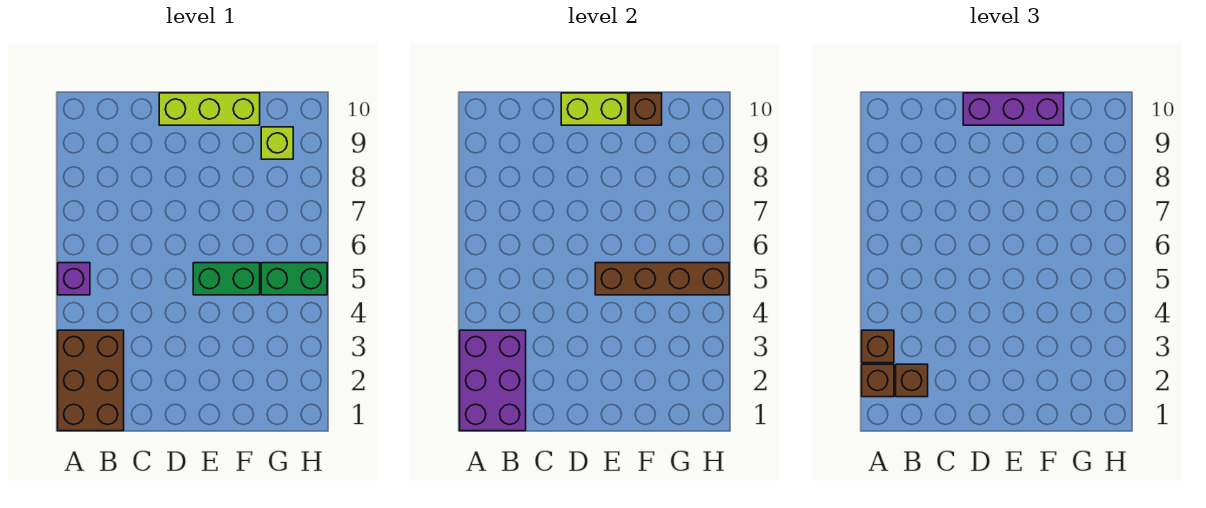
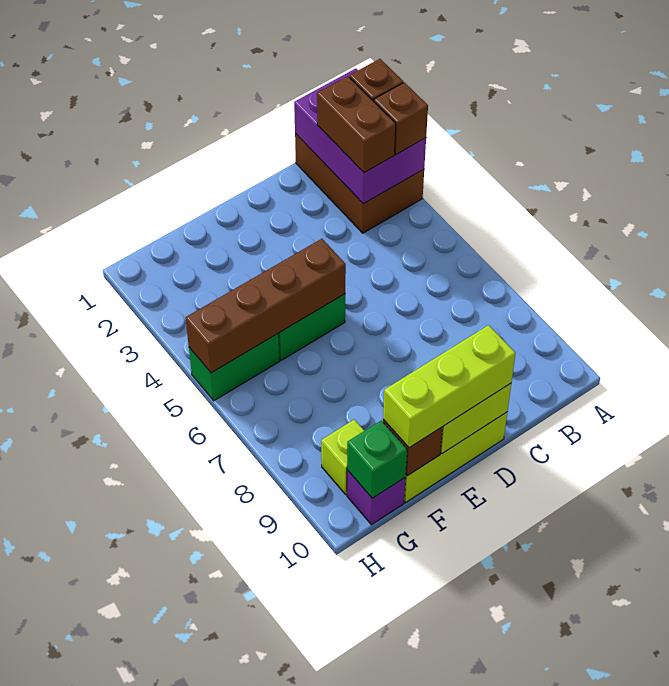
purple brick A5 level 1 -> purple brick G10 level 1
brown brick B2 level 3 -> brown brick B2:B3 level 3
purple brick D10:F10 level 3 -> lime brick D10:F10 level 3
none -> green brick G10 level 2

